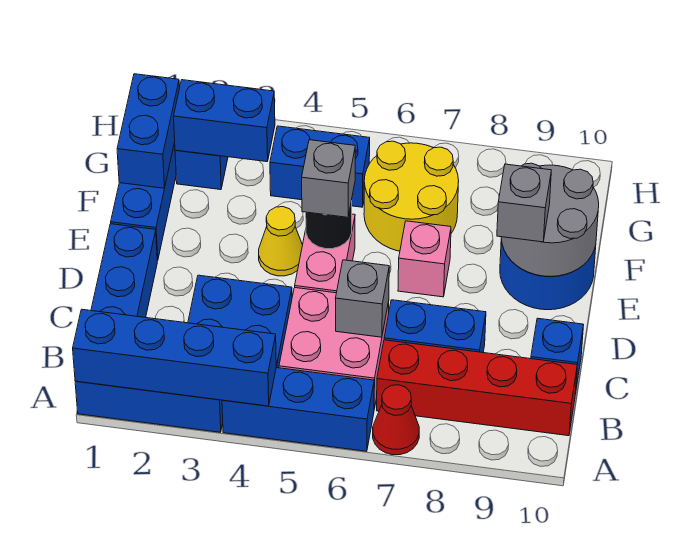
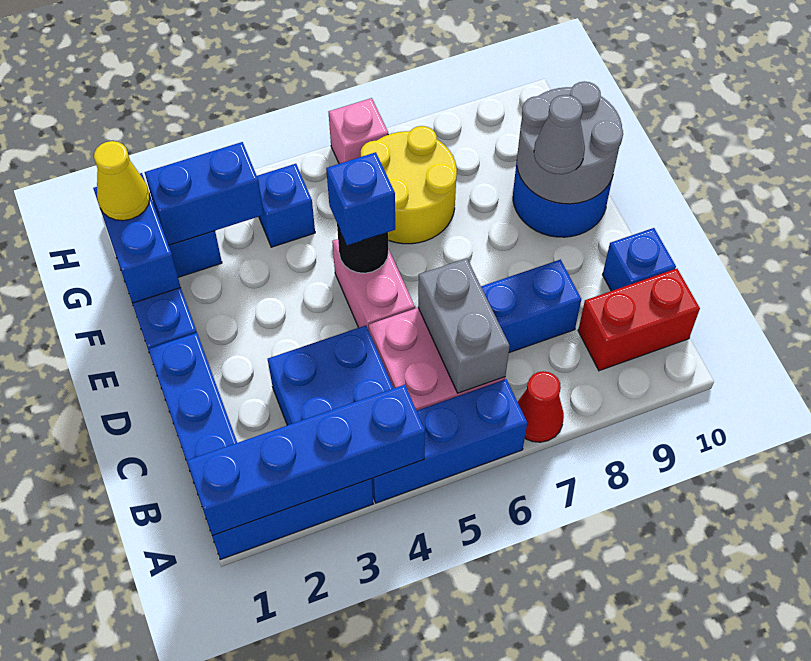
red brick B7:B10 level 1 -> red brick B9:B10 level 1
grey brick C6 level 2 -> grey brick B6:C6 level 2
yellow cone E4 level 1 -> yellow cone G1 level 3
grey brick E5 level 3 -> blue brick E5 level 3
pink brick E7 level 1 -> pink brick H6 level 1
grey brick E9 level 3 -> grey cone E9 level 3
blue brick G4:G5 level 1 -> blue brick G4 level 1

